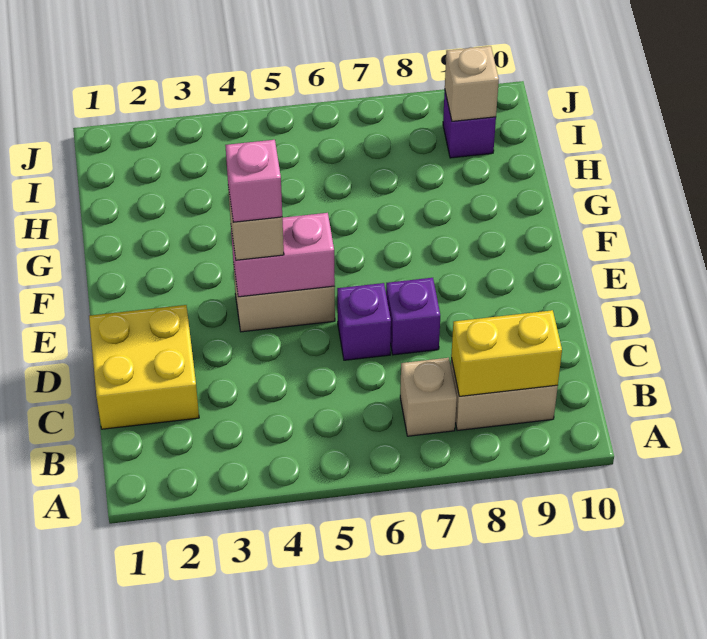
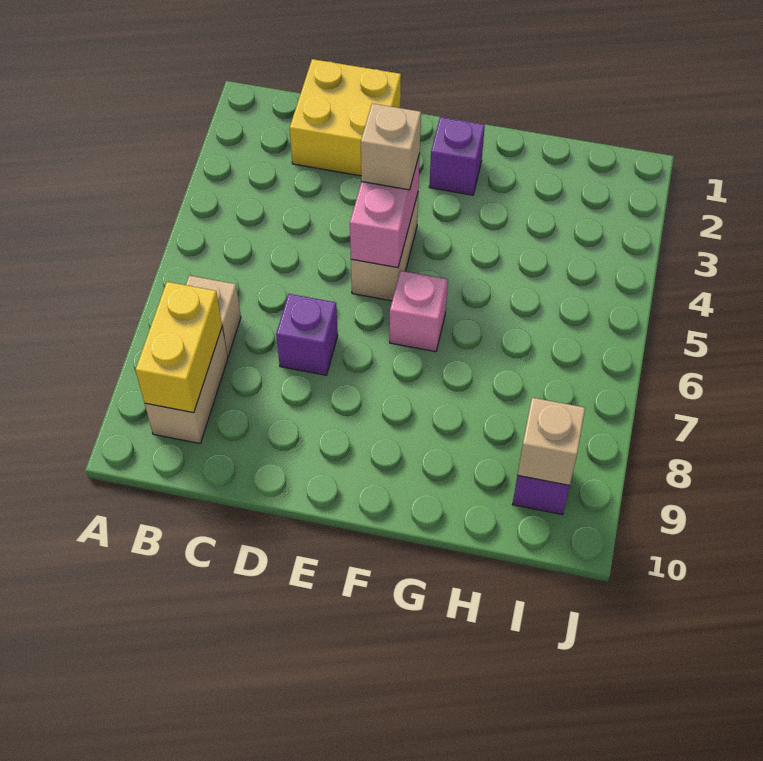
purple brick D6 level 1 -> purple brick F2 level 1
pink brick E4 level 4 -> pink brick F6 level 1

